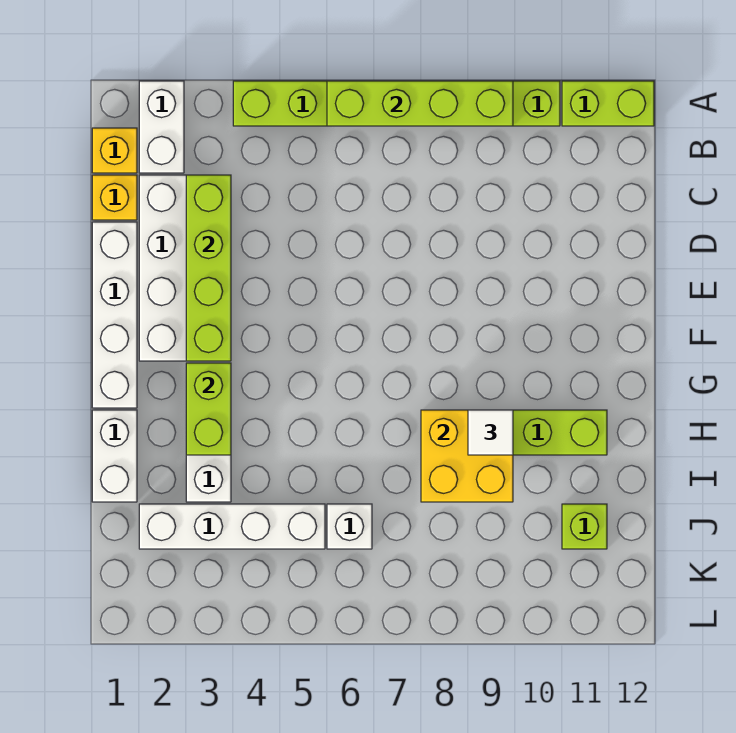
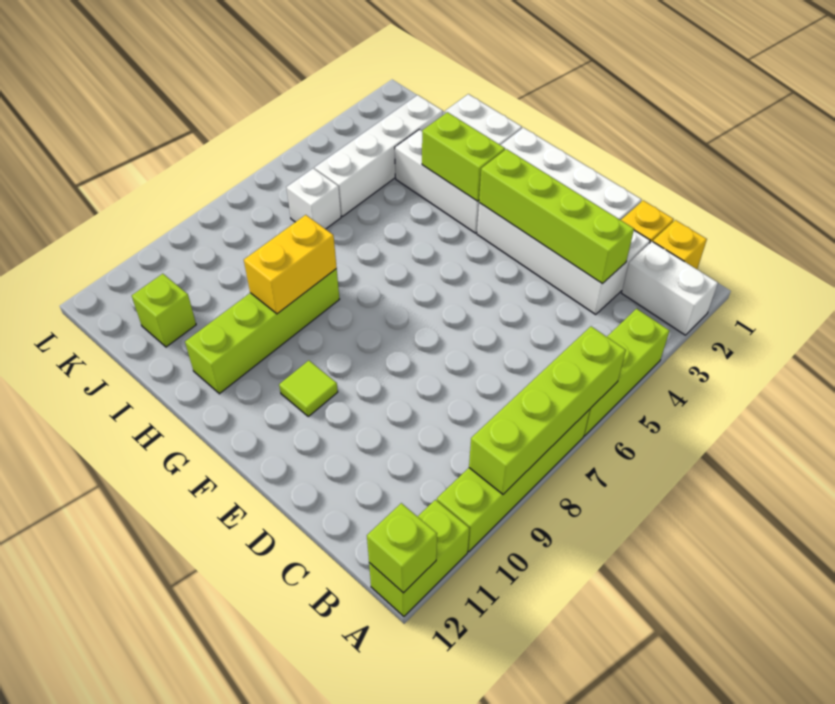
none -> lime brick A12 level 2
none -> lime tile F10 level 1
yellow brick H8:I9 level 2 -> yellow brick H8:H9 level 2
white tile H9 level 3 -> none

